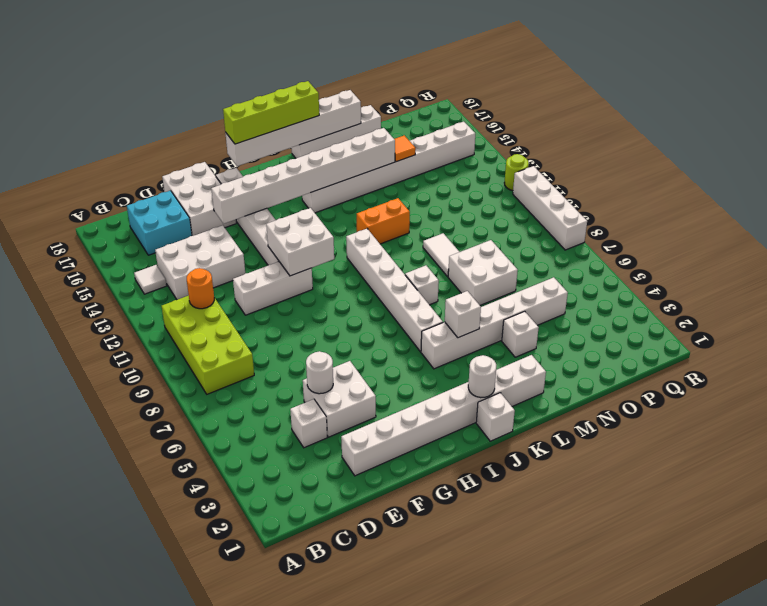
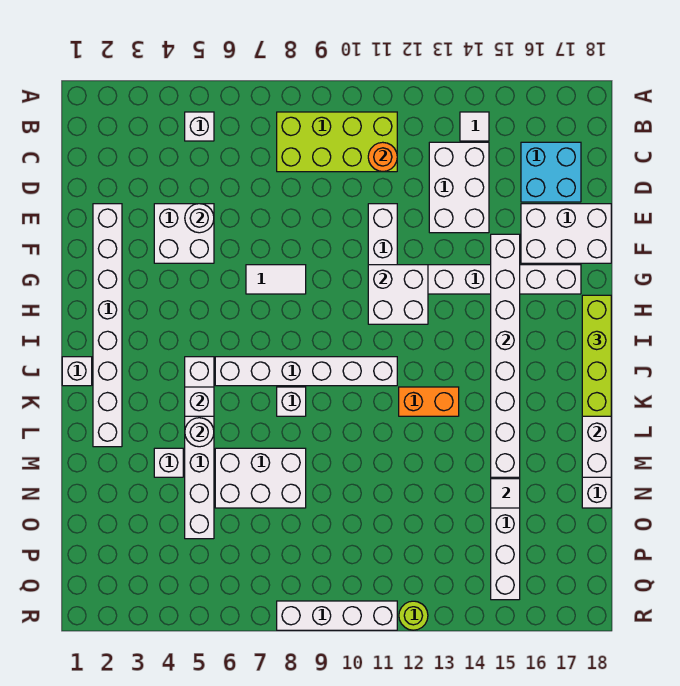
white brick D4 level 1 -> white brick B5 level 1
white round brick J2 level 2 -> white round brick L5 level 2
orange brick K12:L12 level 1 -> orange brick K12:K13 level 1
white brick M7:N8 level 1 -> white brick M6:N8 level 1
white tile M9:M10 level 1 -> white tile G7:G8 level 1
orange tile N15 level 2 -> white tile N15 level 2

